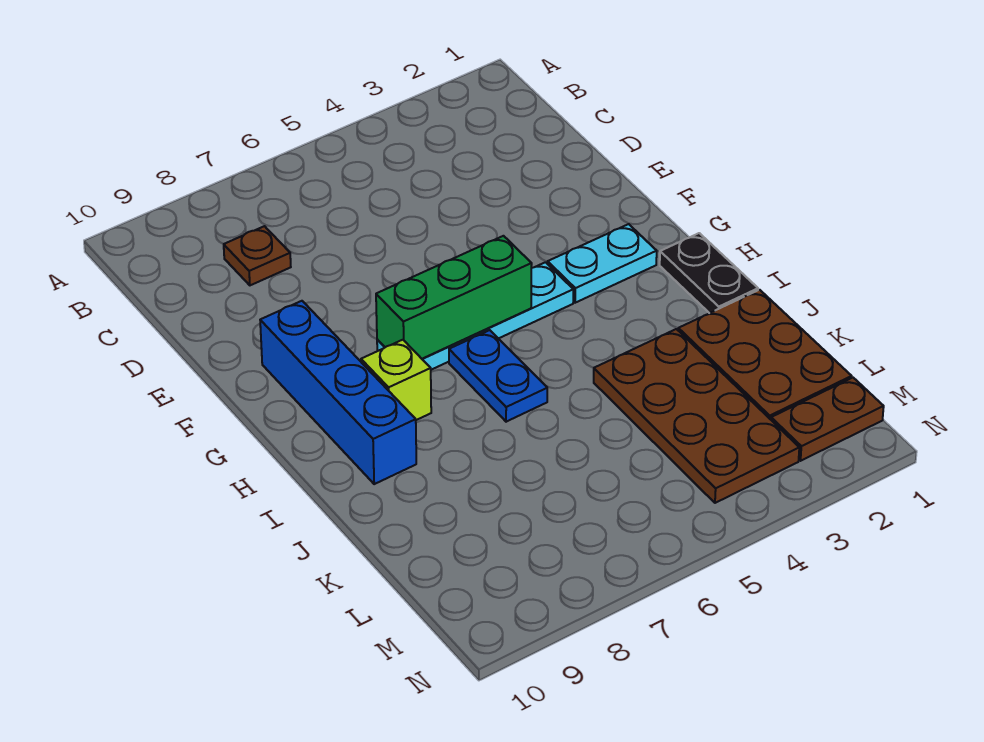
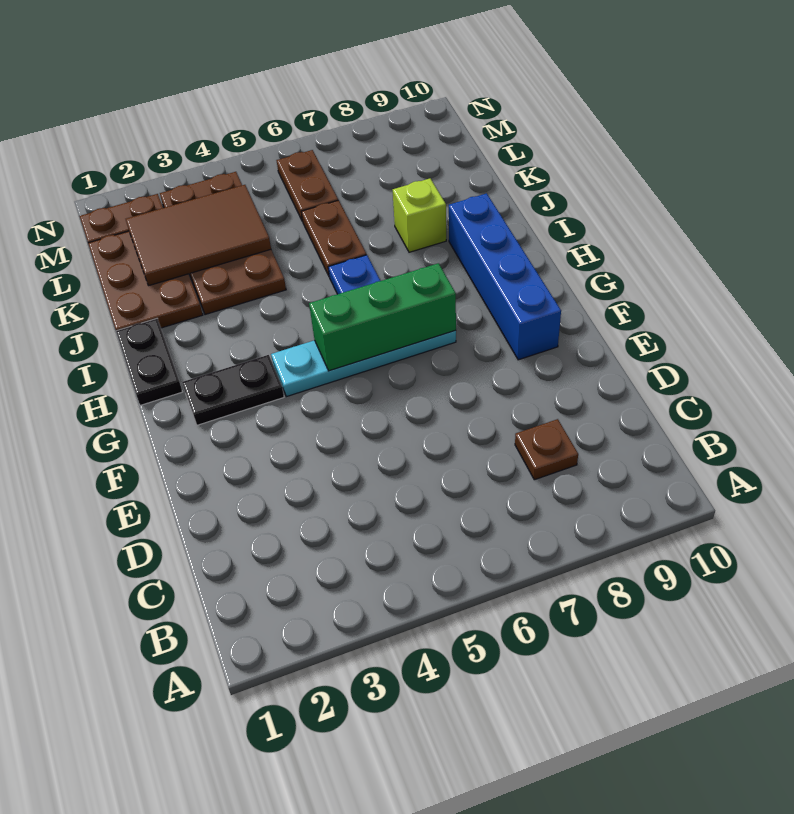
cyan plate G2:G3 level 1 -> black plate G2:G3 level 1
lime brick H8 level 1 -> lime brick J8 level 1
none -> brown plate J6:K6 level 1
none -> brown tile K2:L4 level 2
none -> brown plate L6:M6 level 1

